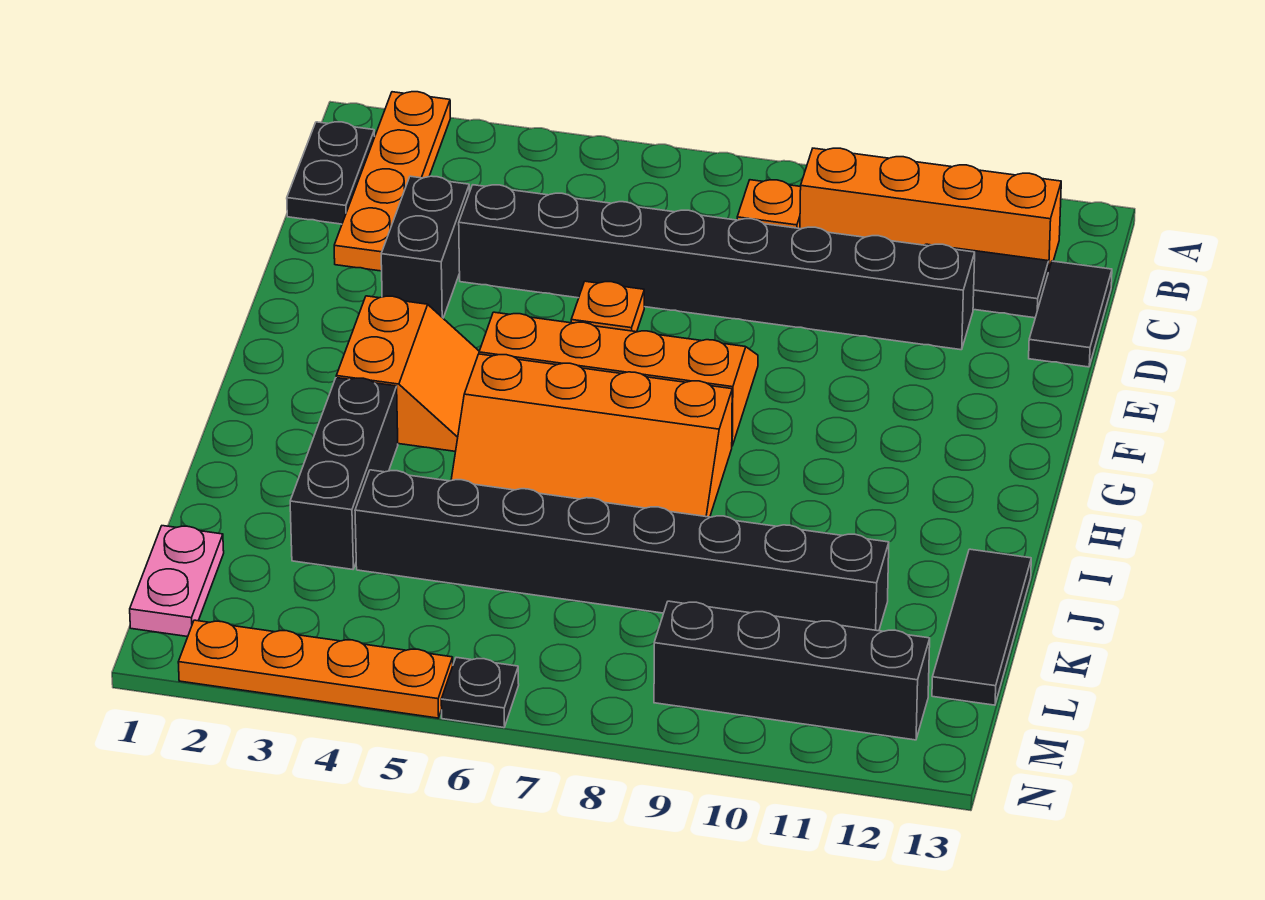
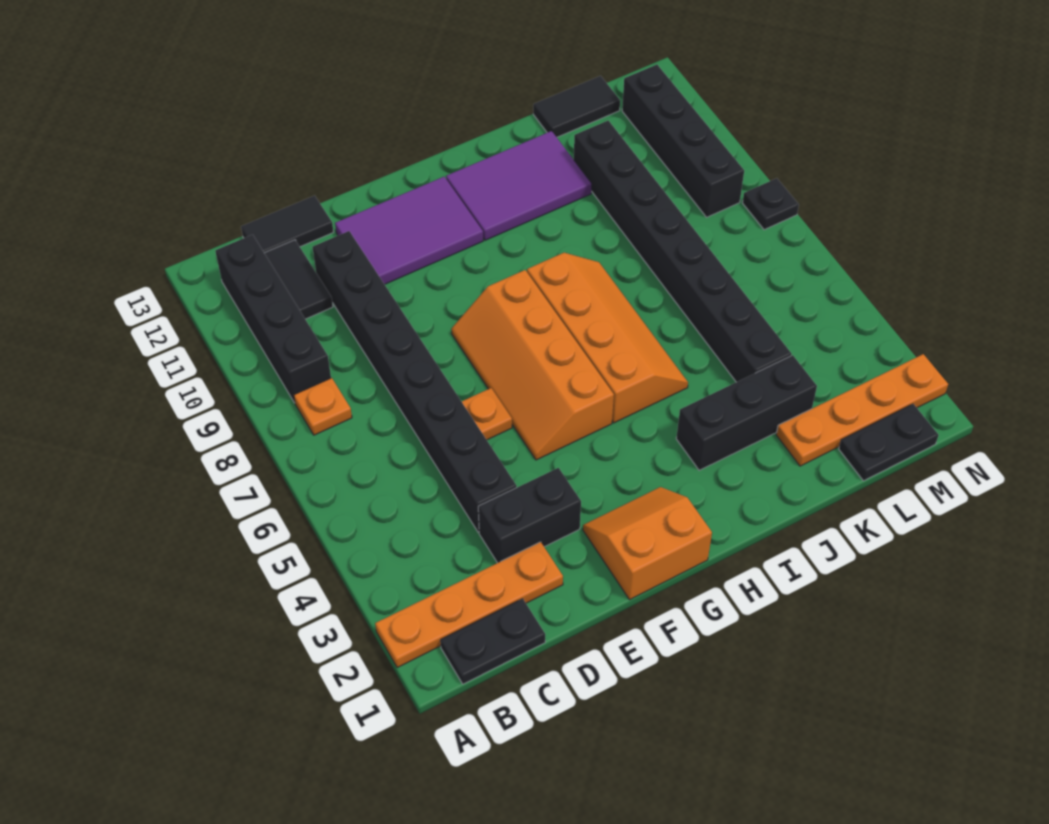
orange brick B9:B12 level 1 -> black brick B9:B12 level 1
none -> purple tile E11:G12 level 1
orange slope G3:H4 level 1 top 3 -> orange slope F1:G2 level 1 top 1
none -> purple tile H11:J12 level 1
black tile J13:L13 level 1 -> black tile K13:L13 level 1
pink plate L1:M1 level 1 -> black plate L1:M1 level 1
orange plate N2:N5 level 1 -> orange plate K2:N2 level 1
black plate N6 level 1 -> black plate N8 level 1

